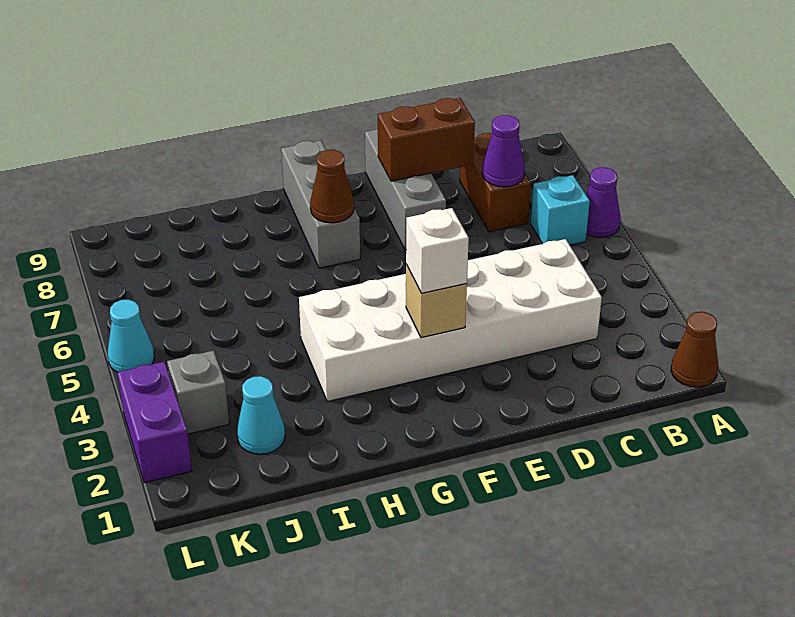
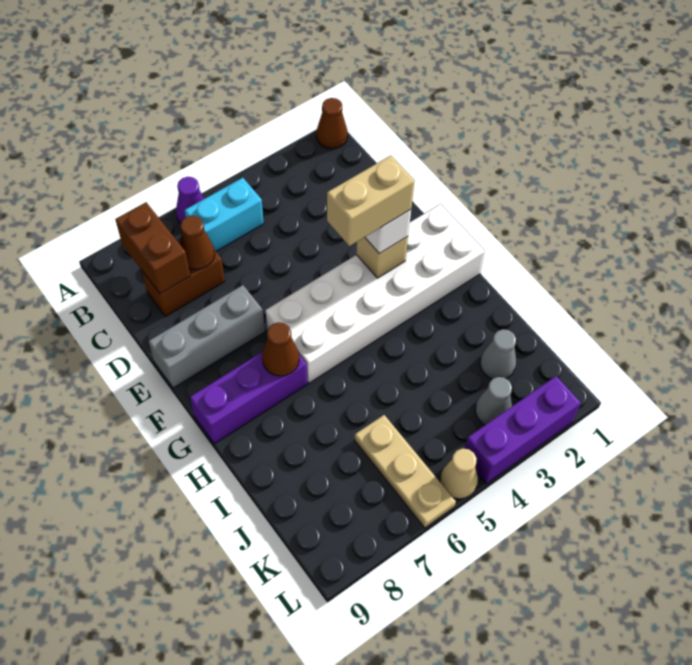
cyan brick B6 level 1 -> cyan brick B5:B6 level 1
white brick C3:H4 level 1 -> white brick F1:G6 level 1
purple cone C7 level 2 -> brown cone C7 level 2
brown brick D8:E8 level 2 -> brown brick B8:C8 level 2
none -> tan brick F3:F4 level 4
grey brick G7:G9 level 1 -> purple brick G7:G9 level 1
cyan cone J2 level 1 -> grey cone J2 level 1
none -> tan plate J6:L6 level 1
grey brick K3 level 1 -> grey cone K3 level 1
purple brick L2:L3 level 1 -> purple brick L2:L4 level 1
cyan cone L5 level 1 -> tan cone L5 level 1

